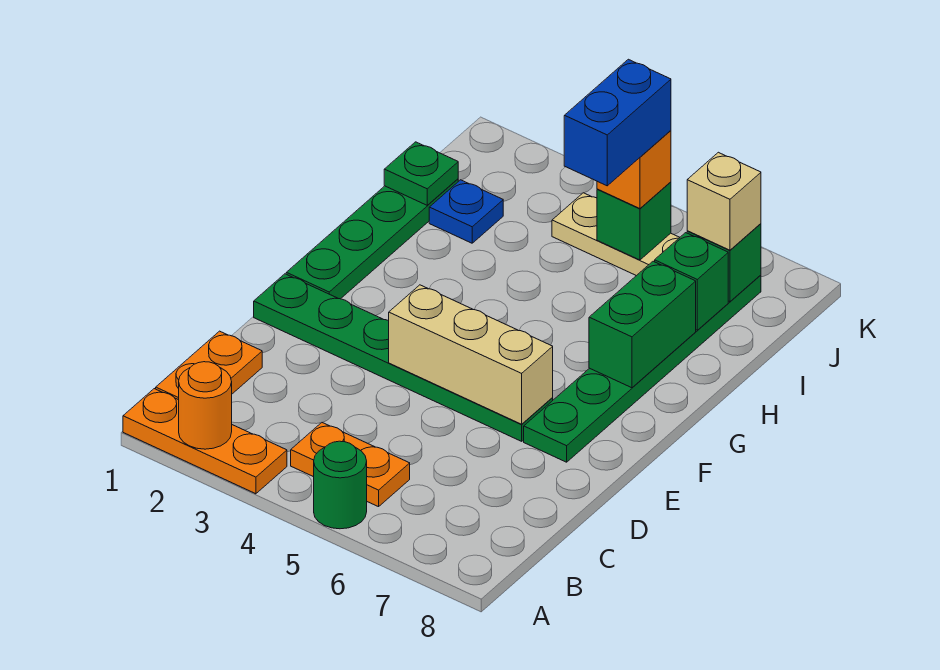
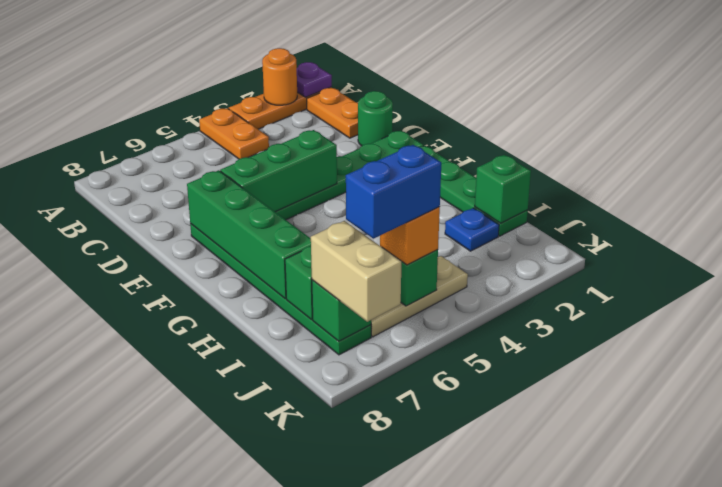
none -> purple plate A1 level 2
green round brick A5 level 1 -> green round brick D1 level 1
orange plate B4:B5 level 1 -> orange plate A4:B4 level 1
tan brick E4:E6 level 2 -> green brick E4:E6 level 2
green brick G7:H7 level 2 -> green brick E7:H7 level 2
green plate I1 level 2 -> green brick I1 level 2
blue brick I5:J5 level 4 -> blue brick J5:J6 level 4
tan brick J7 level 3 -> tan brick J7:K7 level 3

